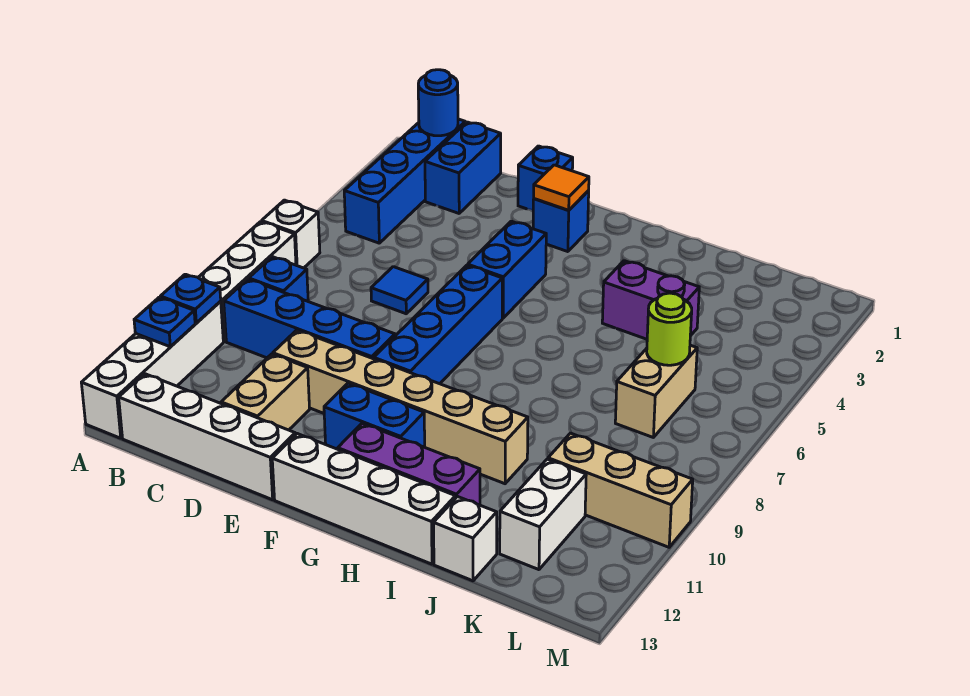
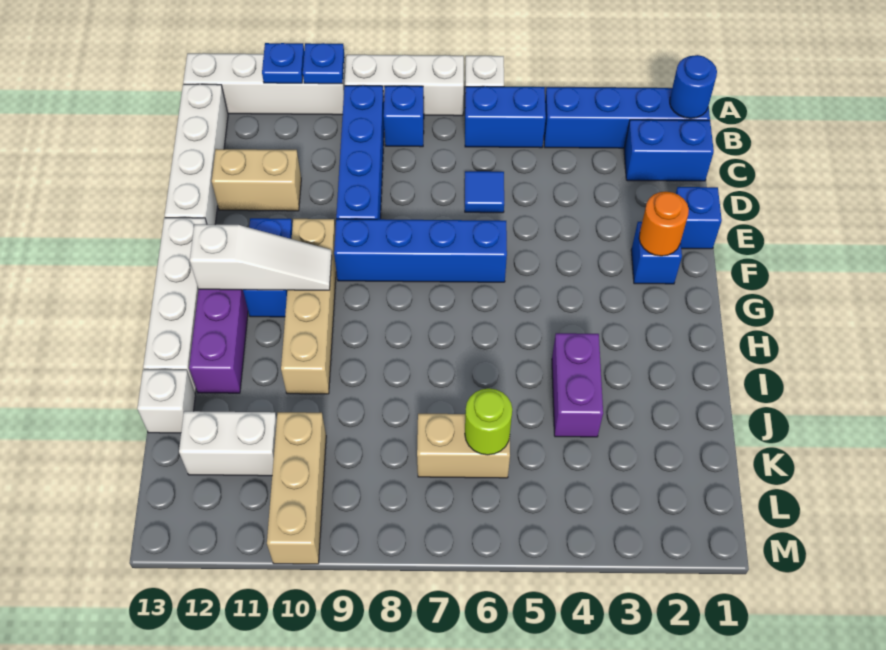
tan brick D10:I10 level 1 -> tan brick F10:I10 level 1
orange tile F2 level 2 -> orange round brick F2 level 2
blue brick F4:F5 level 1 -> blue brick B5:B6 level 1
none -> white slope G10:G12 level 2 top 12

